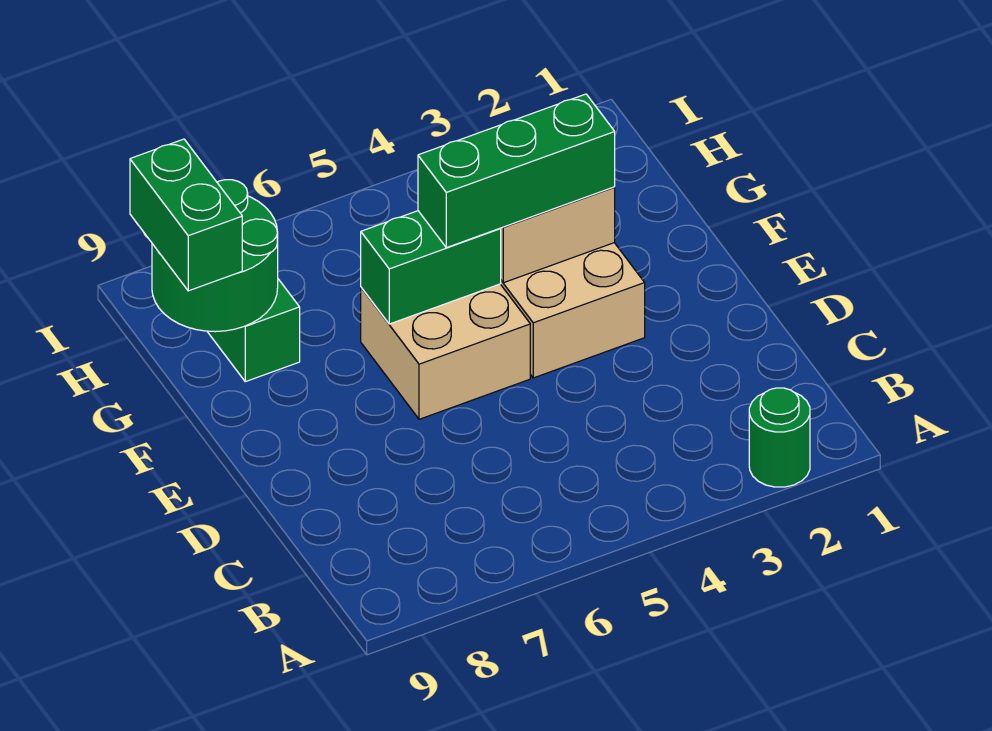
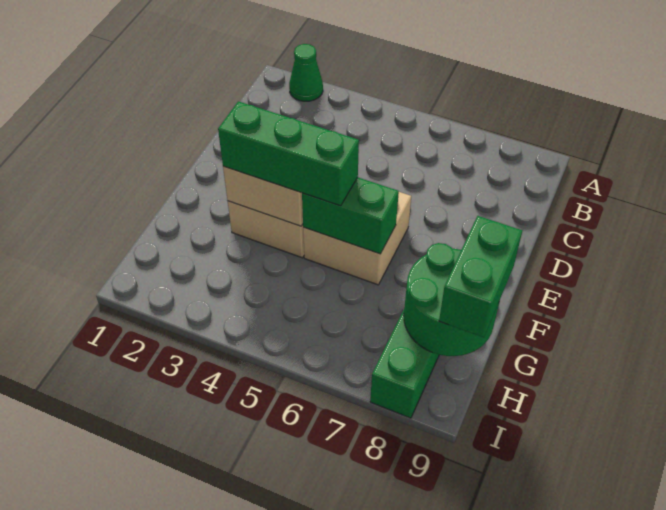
green round brick A2 level 1 -> green cone A2 level 1

